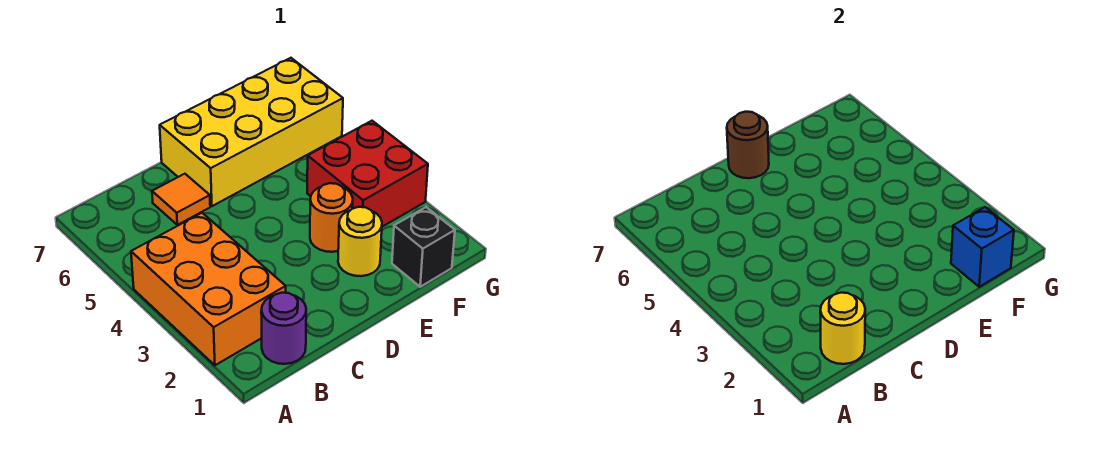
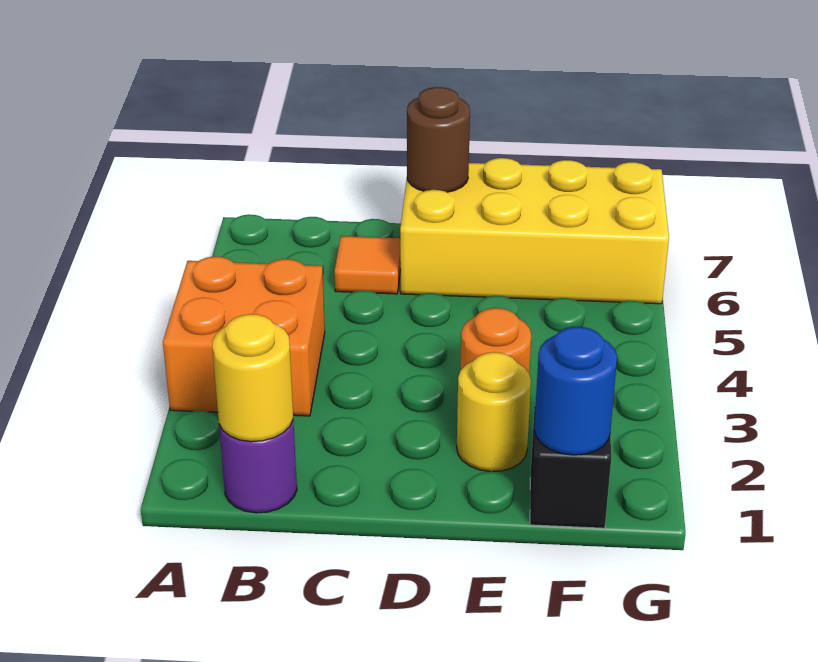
orange brick A2:B4 level 1 -> orange brick A3:B4 level 1
blue brick F1 level 2 -> blue round brick F1 level 2
red brick F3:G4 level 1 -> none

